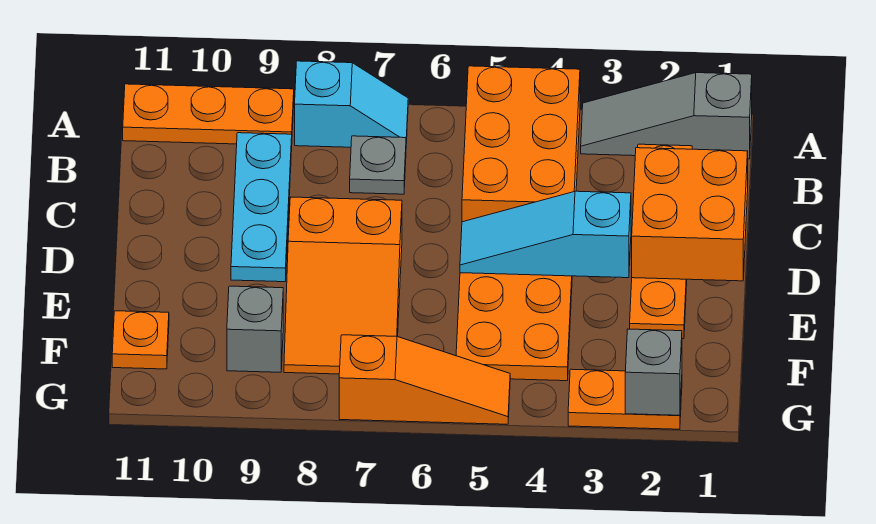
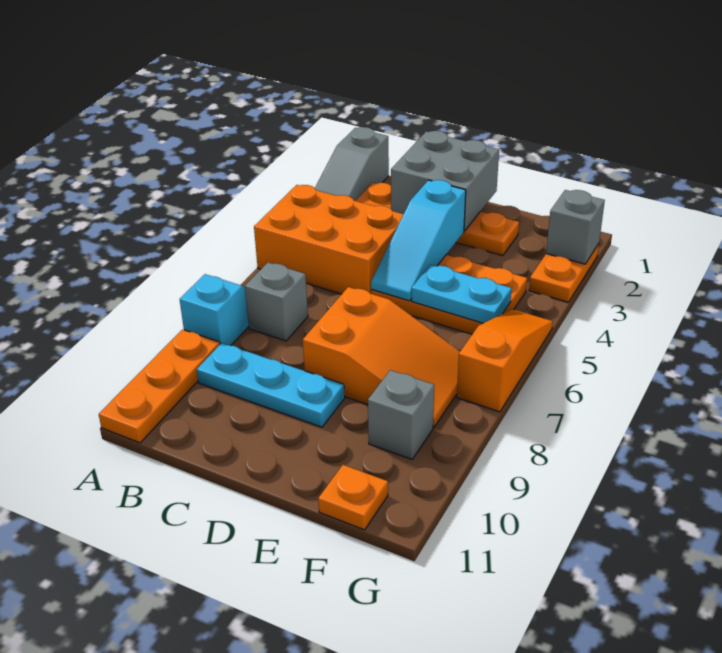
grey plate B7 level 1 -> grey brick B7 level 1
orange brick C1:D2 level 2 -> grey brick C1:D2 level 2
none -> cyan plate E5:F5 level 2

